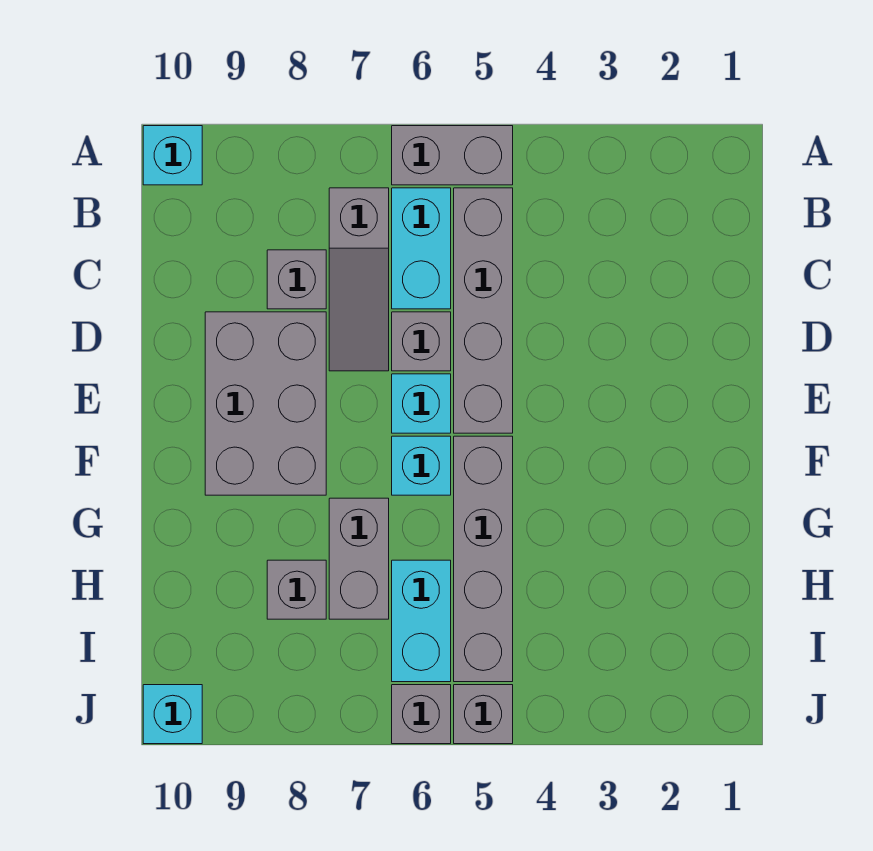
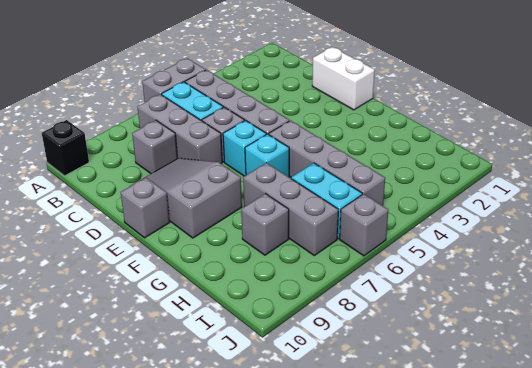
cyan brick A10 level 1 -> black brick A10 level 1
grey slope B7:D7 level 1 top B -> grey brick B7:D7 level 1
none -> white brick D1:E1 level 1
grey brick D8:F9 level 1 -> grey slope D8:F9 level 1 top F
grey brick G7:H7 level 1 -> grey brick G7:I7 level 1
grey brick J5 level 1 -> grey brick E10 level 1
cyan brick J10 level 1 -> none

